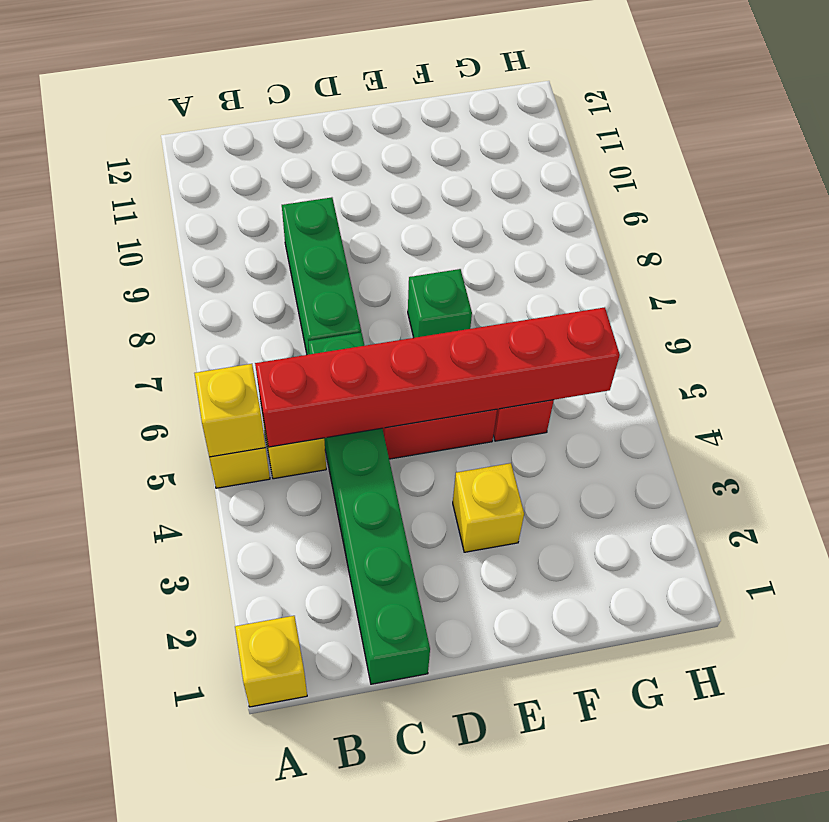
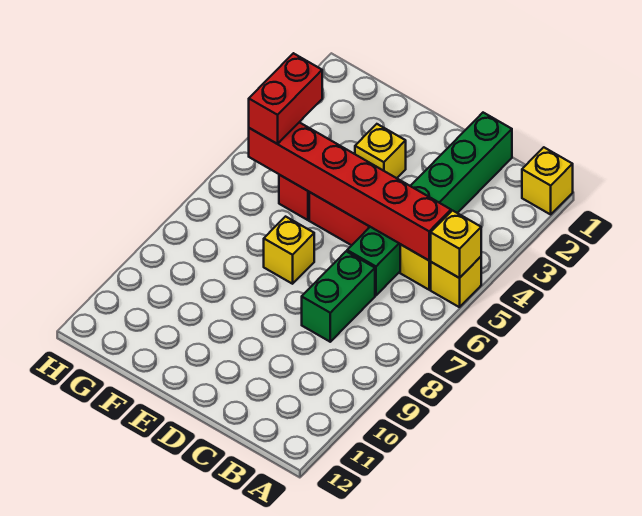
green brick C7:C9 level 1 -> green brick C7:C8 level 1
green brick E7 level 1 -> yellow brick E7 level 1
none -> red brick G4:G5 level 3

